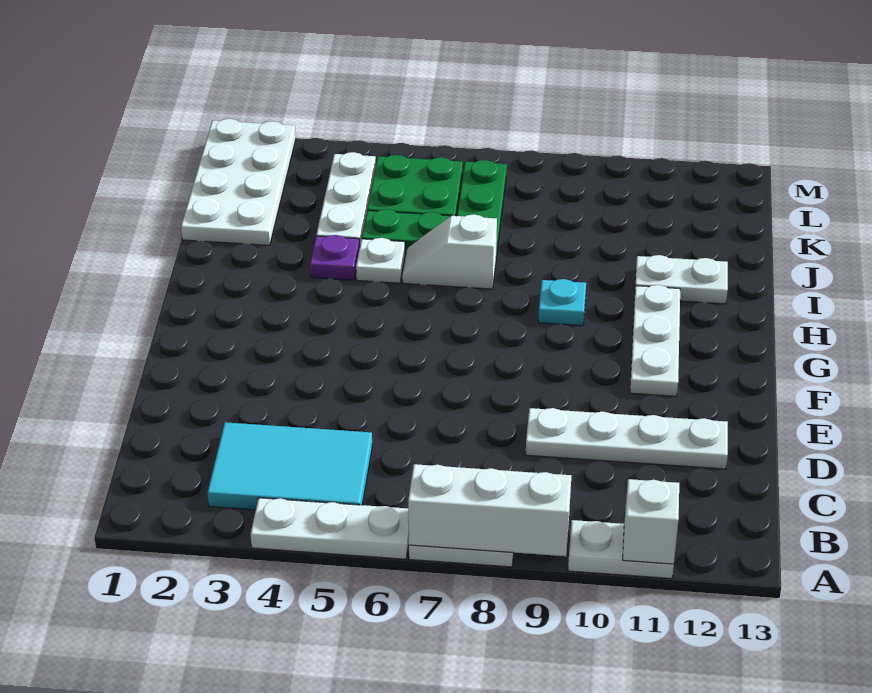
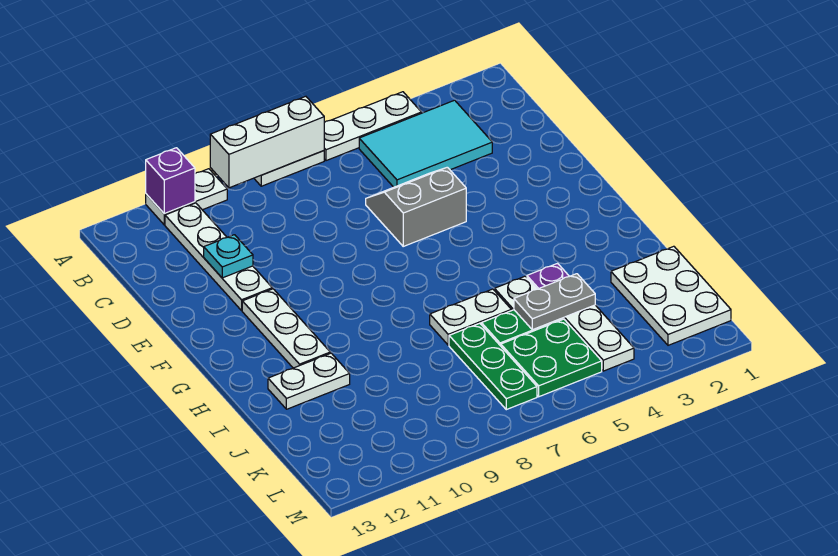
white brick A11 level 2 -> purple brick A11 level 2
none -> grey slope D5:E6 level 1 top E
white plate D9:D12 level 1 -> white plate B11:E11 level 1
cyan plate H9 level 1 -> cyan plate D11 level 2
white slope I6:I7 level 1 top 7 -> white plate I6:I7 level 1
white plate J1:M2 level 1 -> white plate J1:L2 level 1
none -> grey plate J4:J5 level 2

